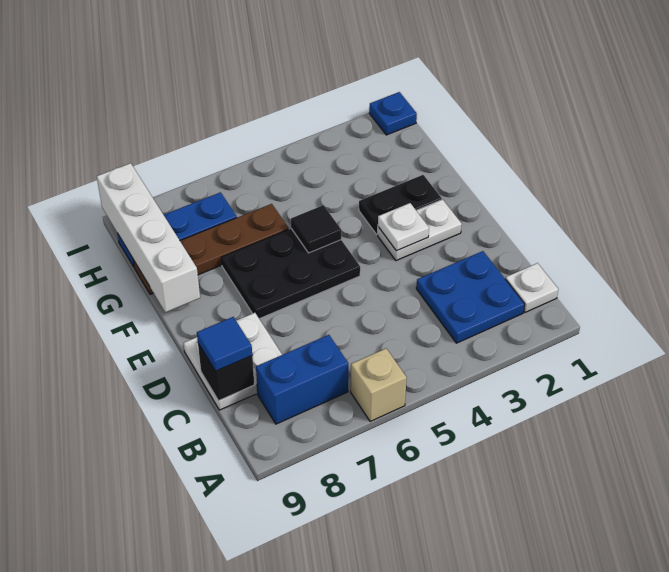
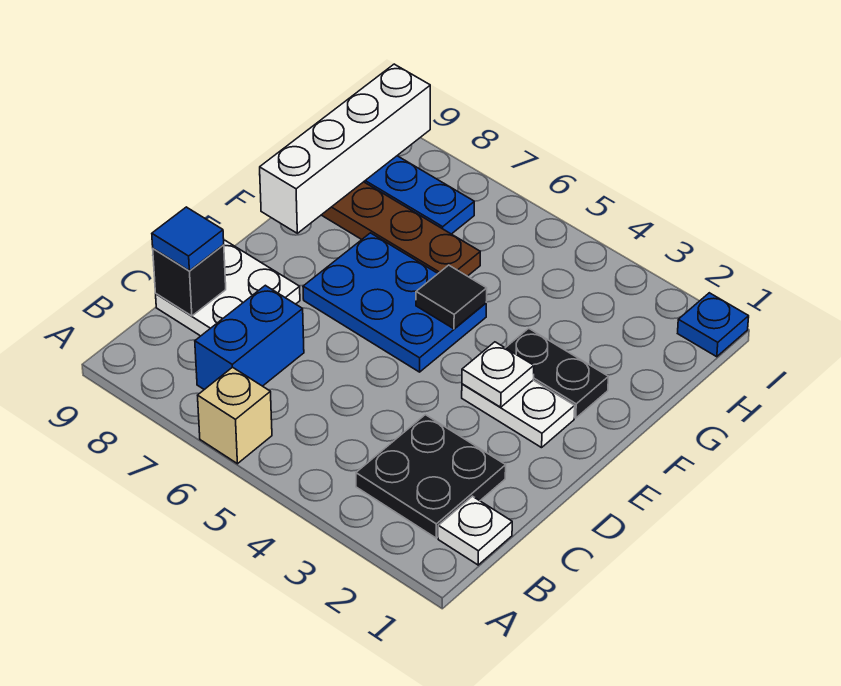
blue plate B2:C3 level 1 -> black plate B2:C3 level 1
blue brick B7:B8 level 1 -> blue brick B7:C7 level 1
black plate E5:F7 level 1 -> blue plate E5:F7 level 1

